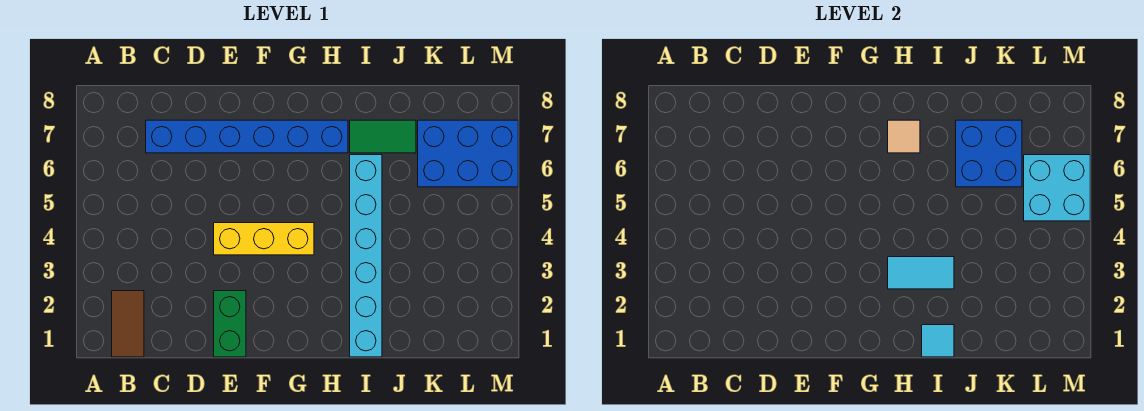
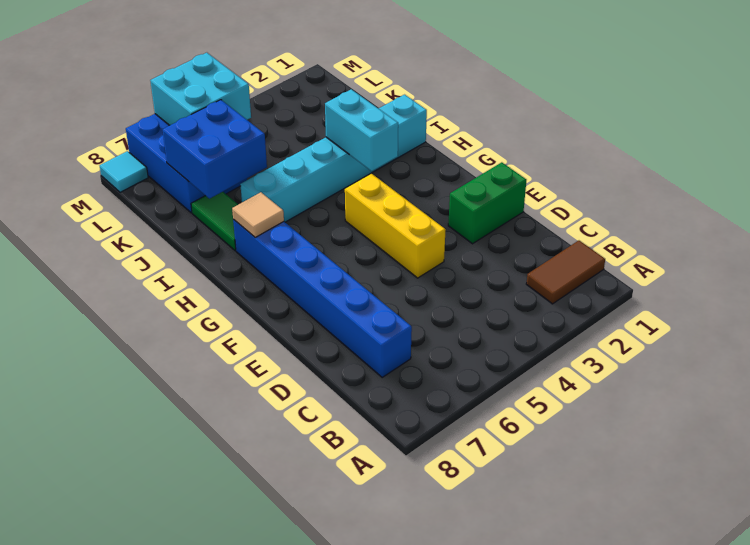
cyan tile H3:I3 level 2 -> cyan brick H3:I3 level 2
cyan tile I1 level 2 -> cyan tile M8 level 1

